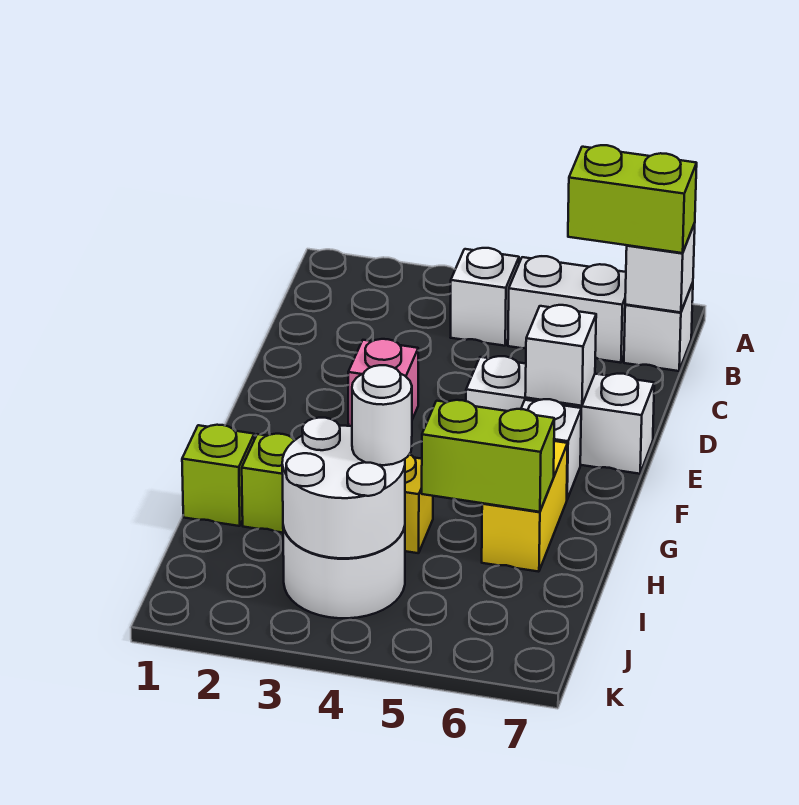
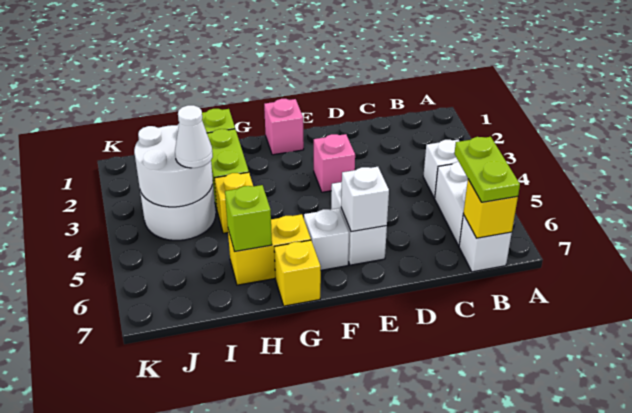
lime brick B6:B7 level 3 -> lime plate B6:B7 level 3
white brick B7 level 2 -> yellow brick B7 level 2
white brick E5:E7 level 1 -> white brick E5:E6 level 1
none -> pink brick F1 level 1
none -> yellow brick G7 level 1
lime brick H5:H6 level 2 -> lime brick H6 level 2
white round brick I4 level 3 -> white cone I4 level 3

